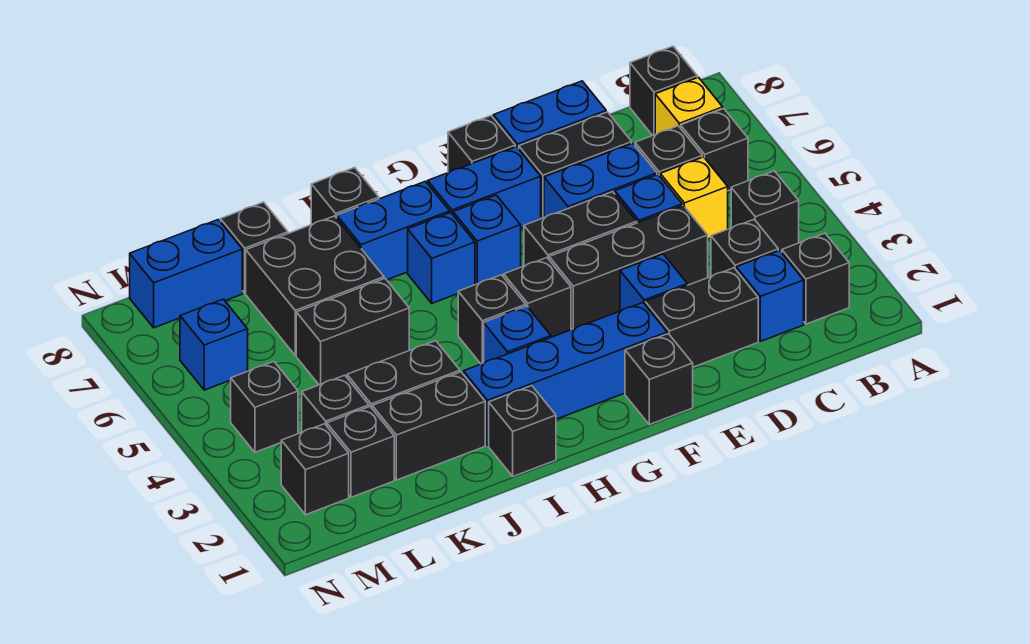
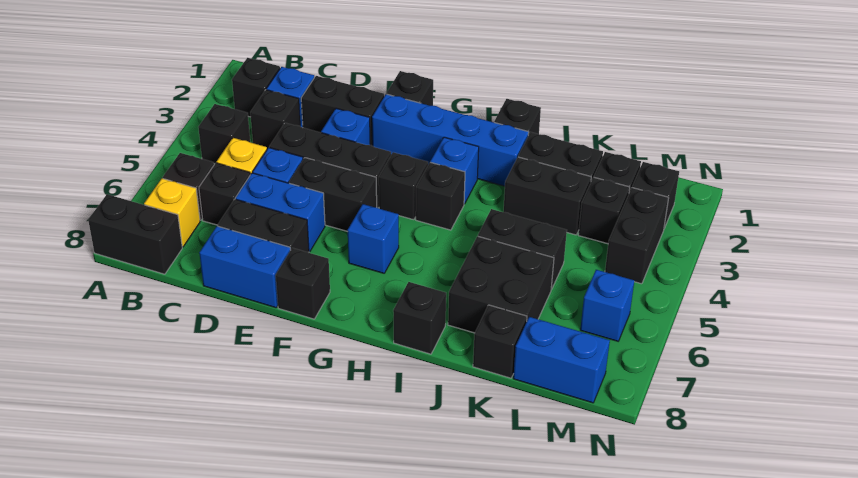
black brick B8 level 1 -> black brick A8:B8 level 1
blue brick F7:G7 level 1 -> none
blue brick H6 level 1 -> none
blue brick H7:I7 level 1 -> none
black brick M4 level 1 -> black brick M3:M4 level 1

